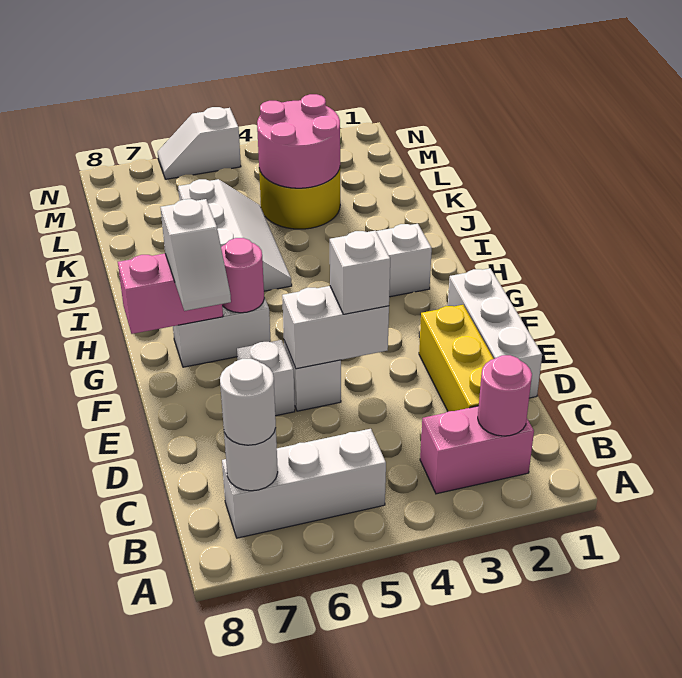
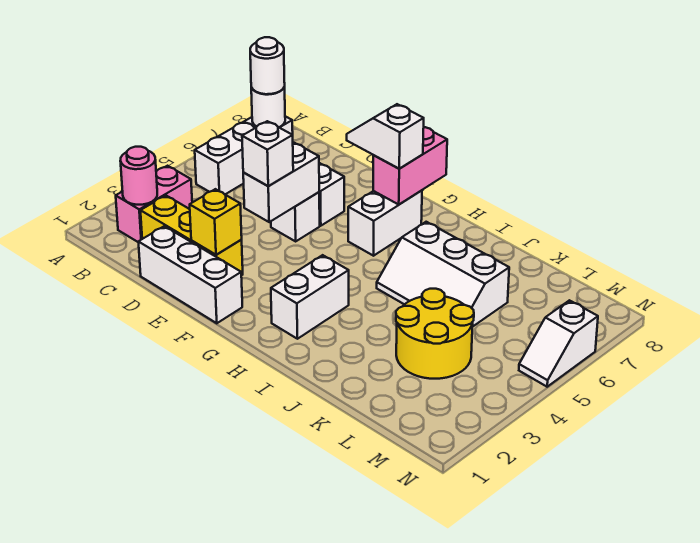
none -> yellow brick E2 level 2
pink round brick G6 level 2 -> none
pink round brick K3:L4 level 2 -> none
white slope N5:N6 level 1 top 5 -> white slope N5:N6 level 1 top 6

